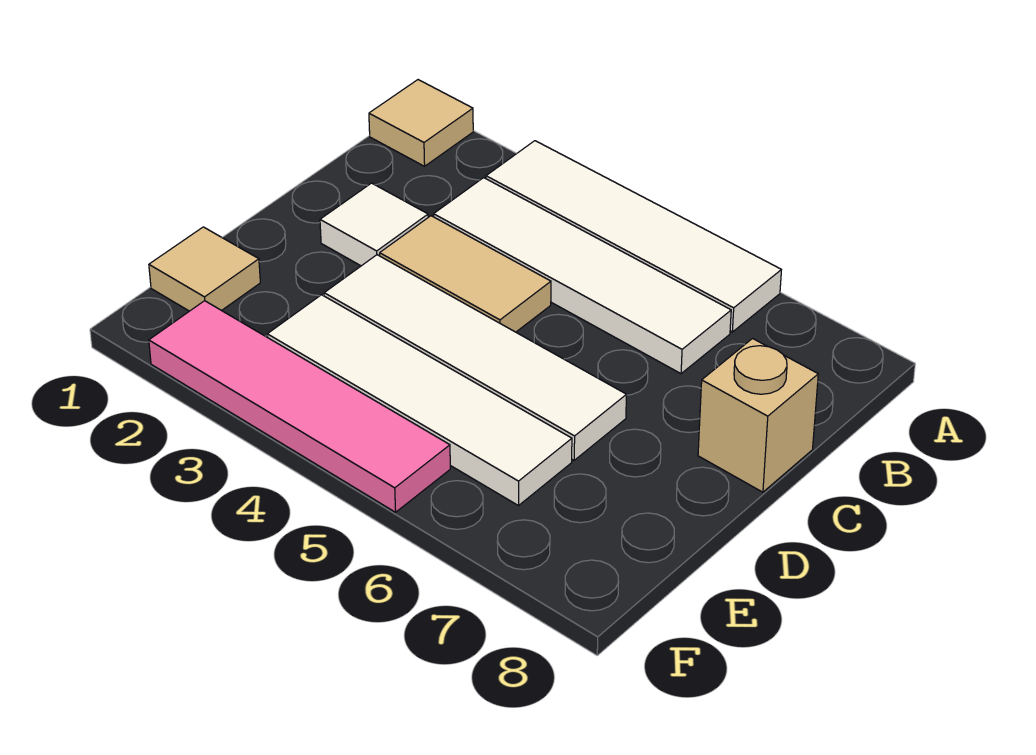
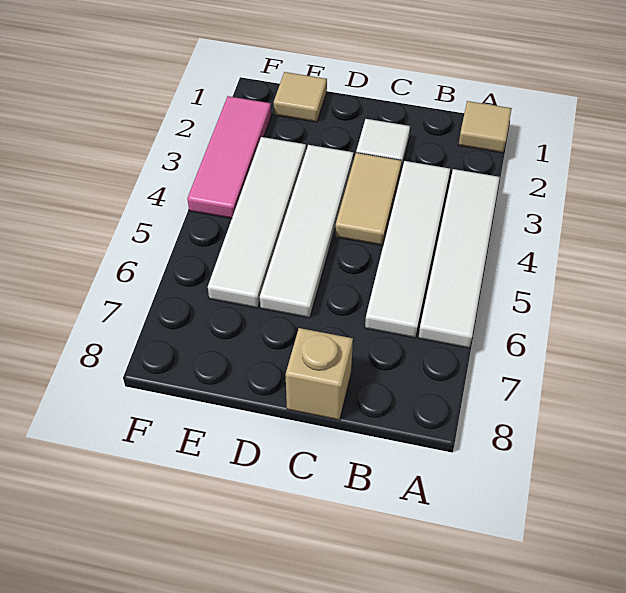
pink tile F2:F5 level 1 -> pink tile F2:F4 level 1

